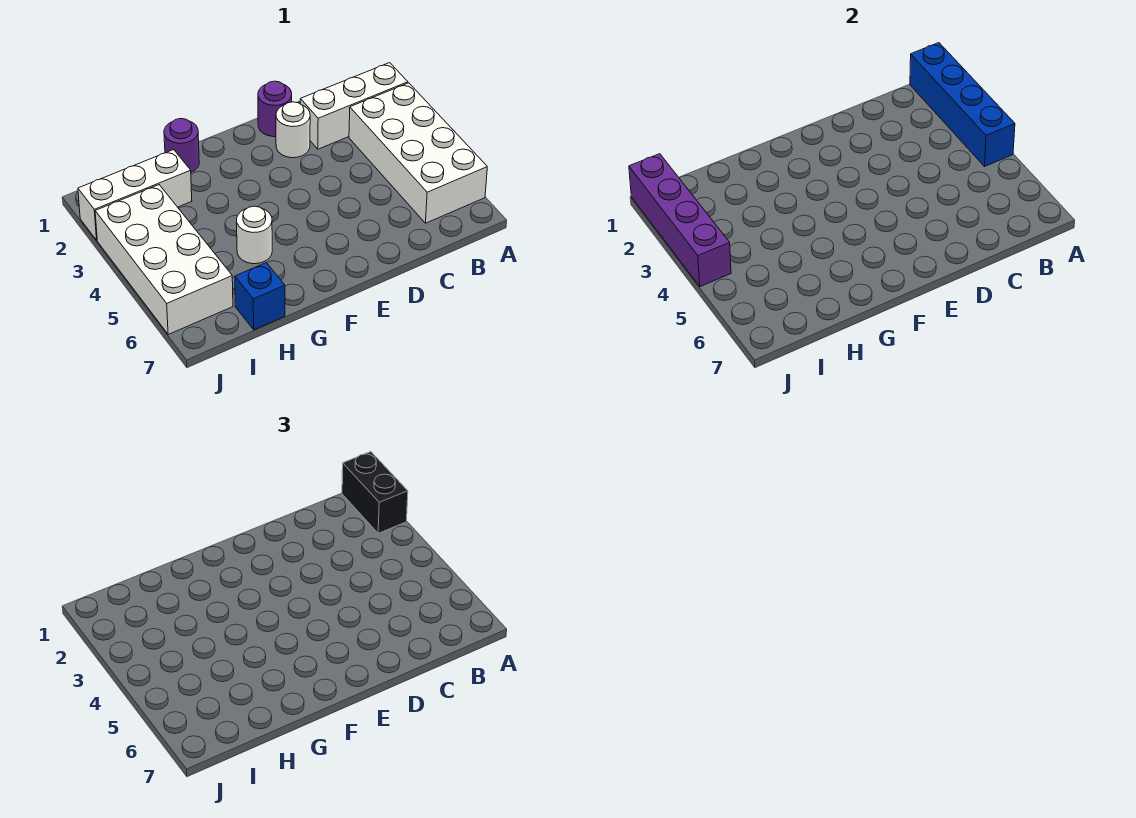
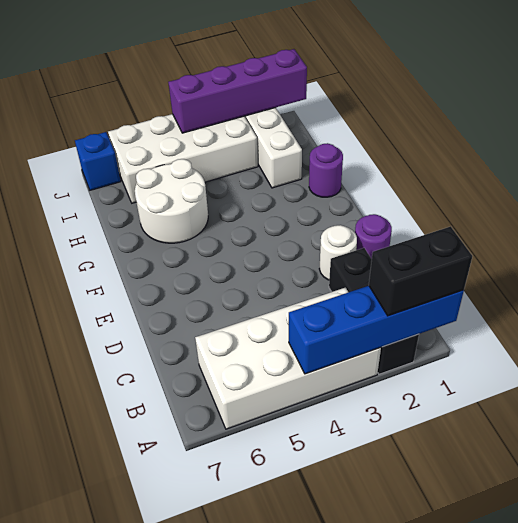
white brick A2:C2 level 1 -> black brick A2:C2 level 1
white round brick G5 level 1 -> white round brick G5:H6 level 1
blue brick H7 level 1 -> blue brick J7 level 1

